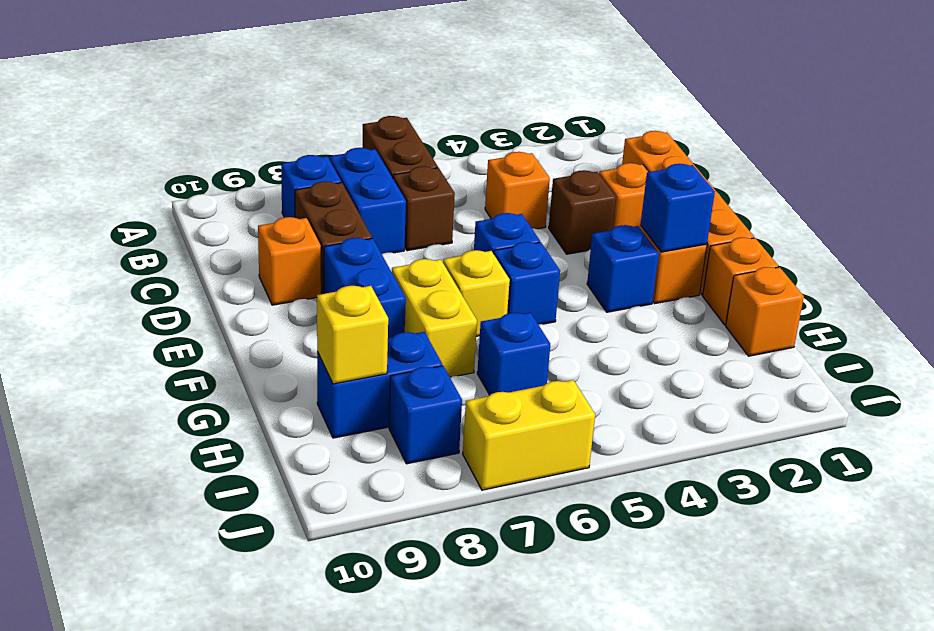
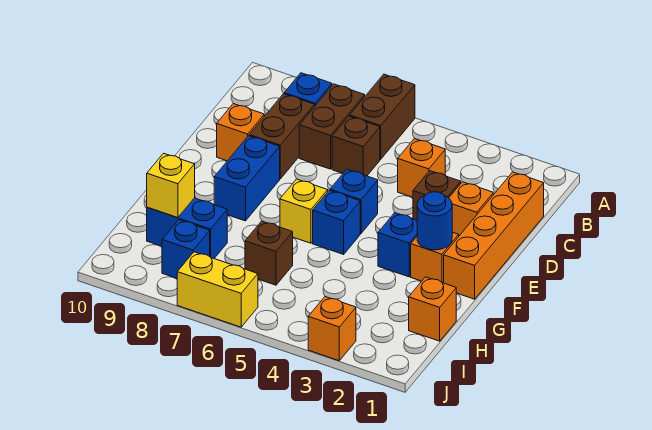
blue brick B7:C7 level 1 -> brown brick B7:C7 level 1
blue brick F2 level 2 -> blue round brick F2 level 2
yellow brick F7:G7 level 1 -> none
orange brick G1 level 1 -> orange brick J3 level 1
blue brick H6 level 1 -> brown brick H6 level 1

